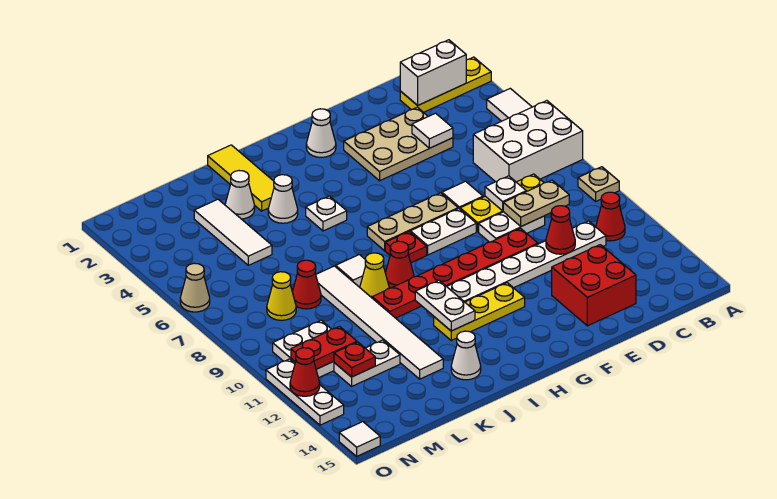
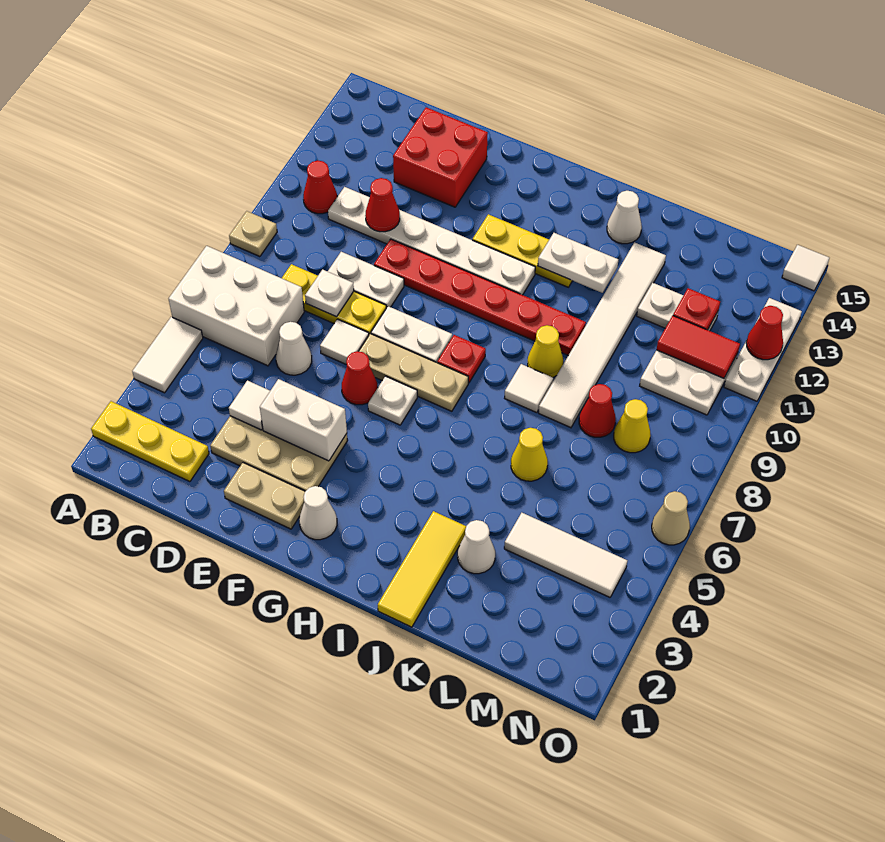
white brick B2:C2 level 2 -> white brick E4:F4 level 2
tan plate C9:D9 level 2 -> tan plate E2:F2 level 1
white plate I5 level 1 -> white plate G6 level 1
red cone I9 level 1 -> red cone F6 level 1
white plate I11:I12 level 2 -> white plate I12:J12 level 2
white cone J4 level 1 -> white cone D6 level 1
none -> yellow cone K6 level 1
white tile L3:L5 level 1 -> white tile L4:N4 level 1
red plate M11:N11 level 2 -> red tile M11:N11 level 2

